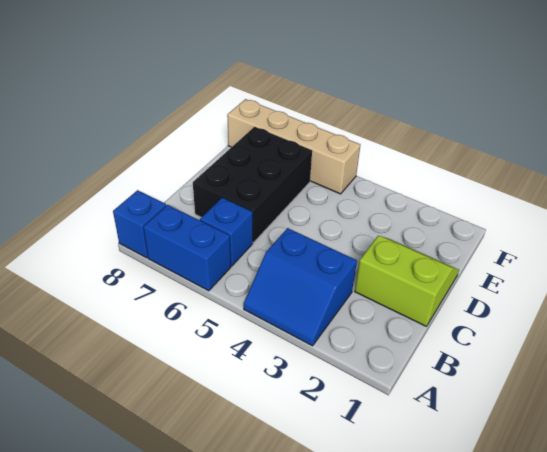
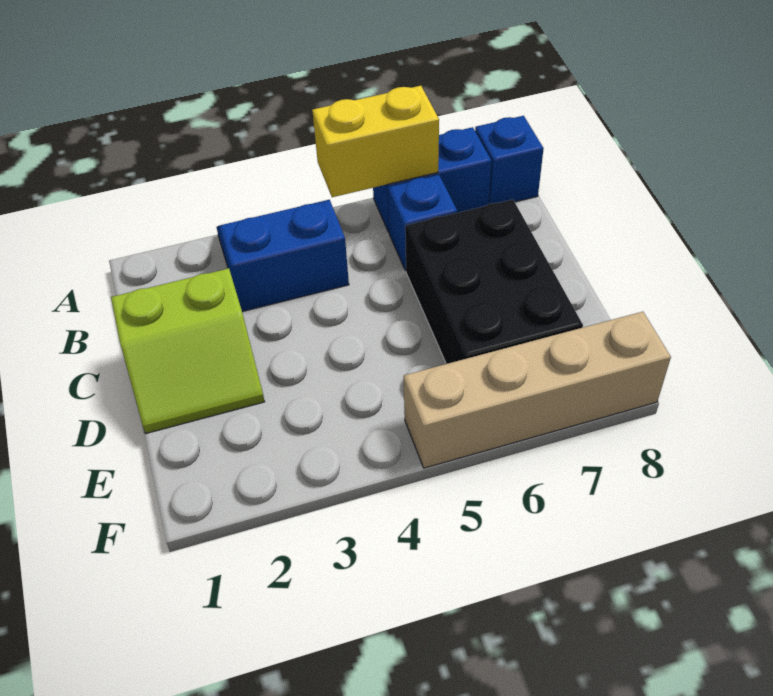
none -> yellow brick A5:A6 level 2

